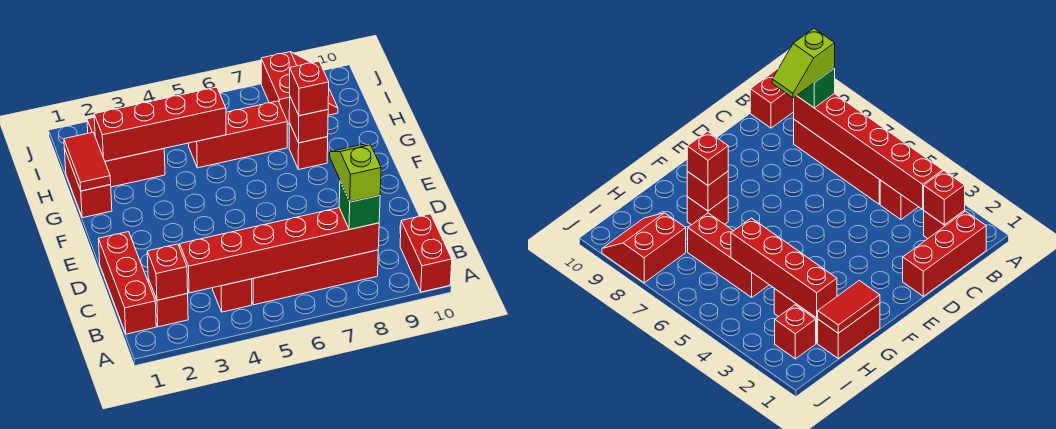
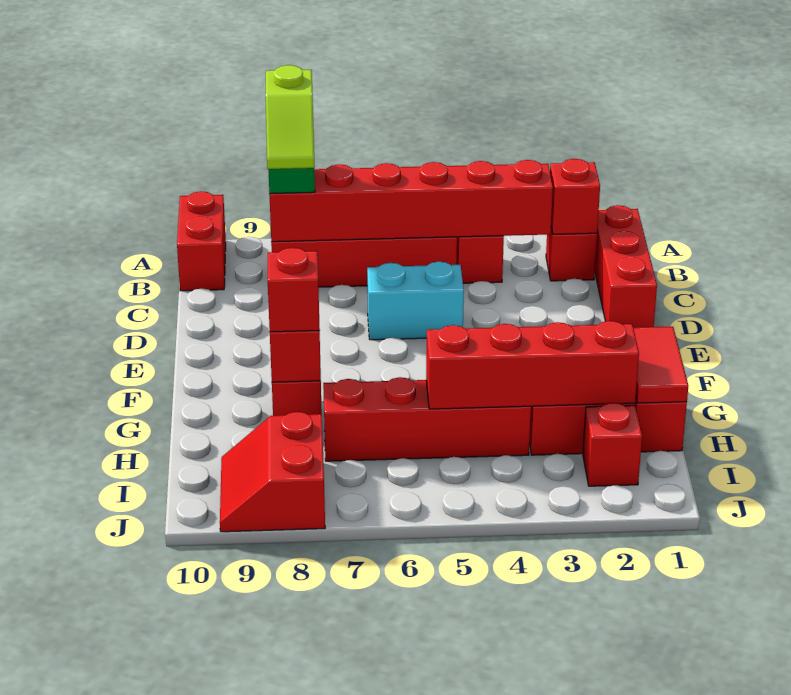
none -> cyan brick D5:D6 level 1
red brick H5:H7 level 1 -> red brick H4:H7 level 1

